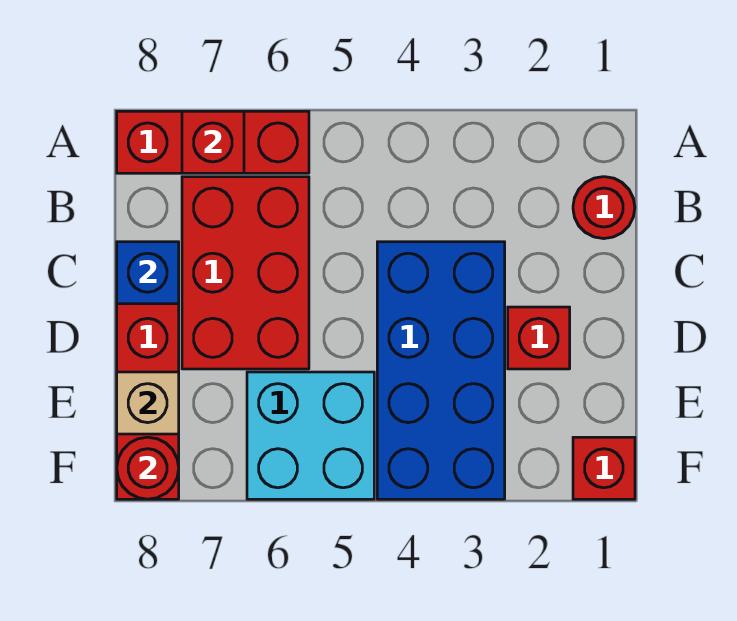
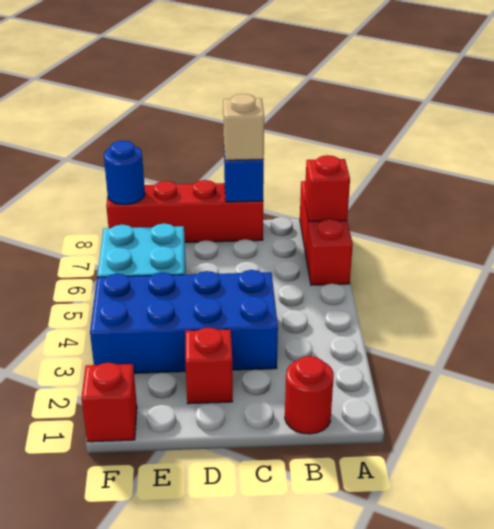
red brick B6:D7 level 1 -> none
tan brick E8 level 2 -> tan brick C8 level 3
red round brick F8 level 2 -> blue round brick F8 level 2

